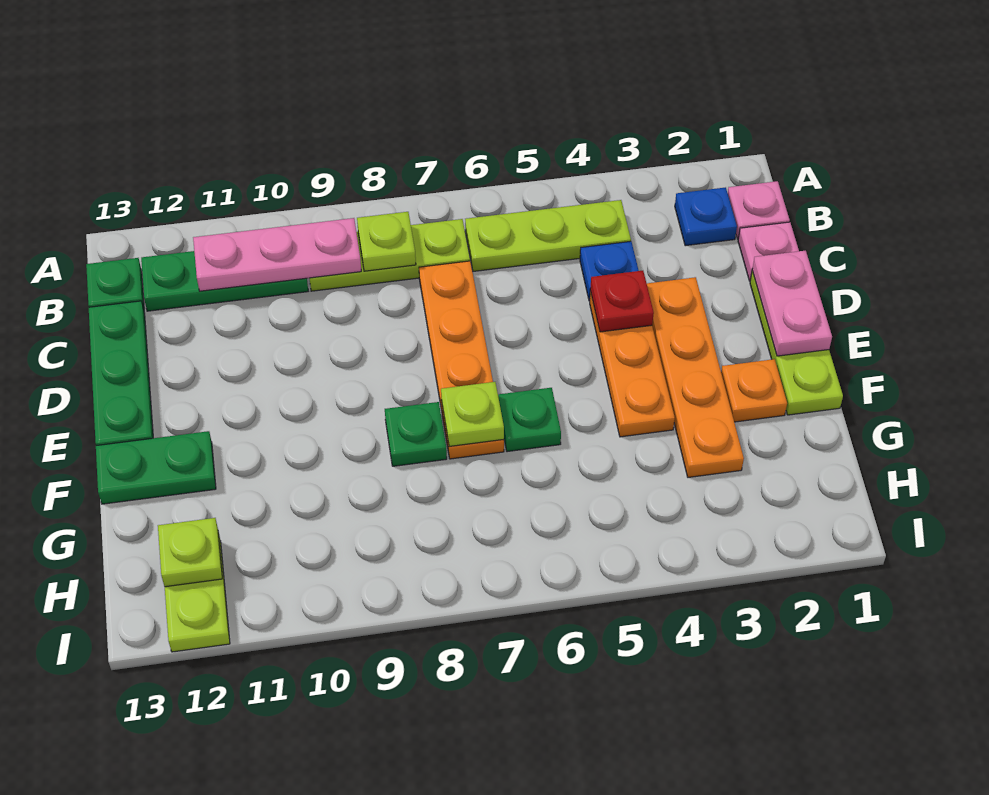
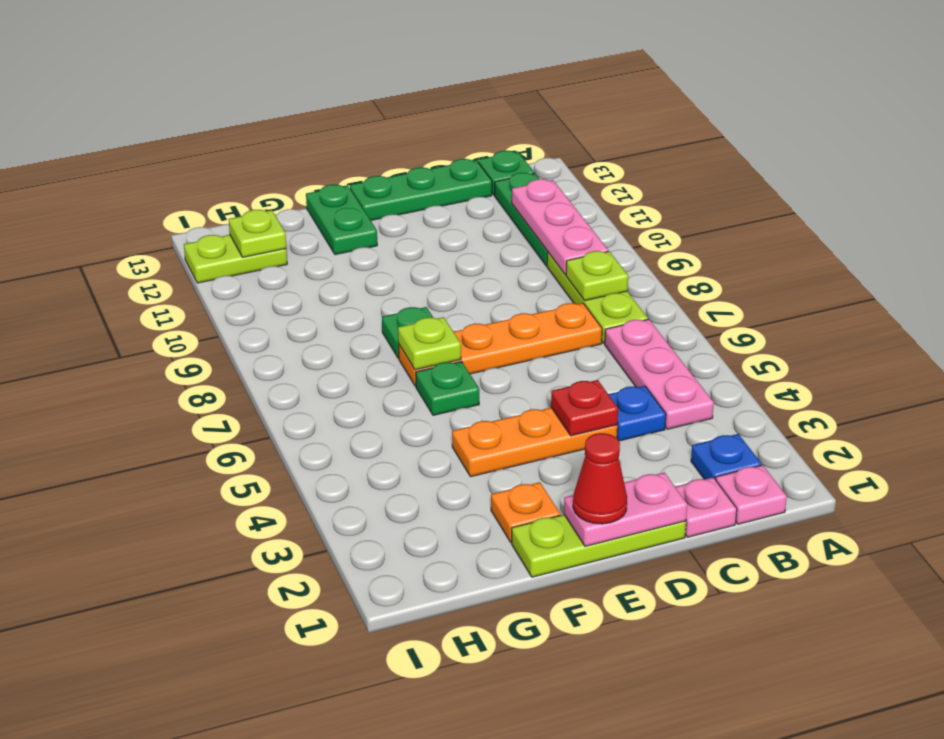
lime plate B4:B6 level 1 -> pink plate B4:B6 level 1
orange plate D3:G3 level 1 -> none
none -> red cone E1 level 3

